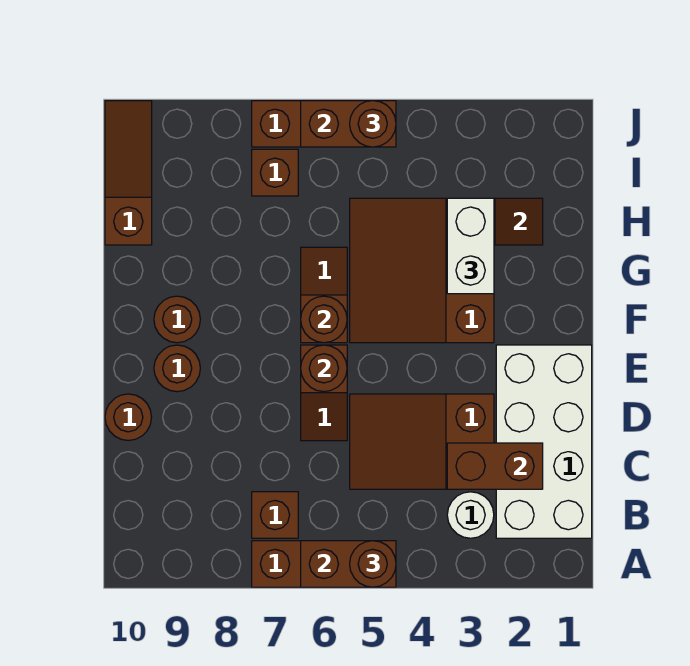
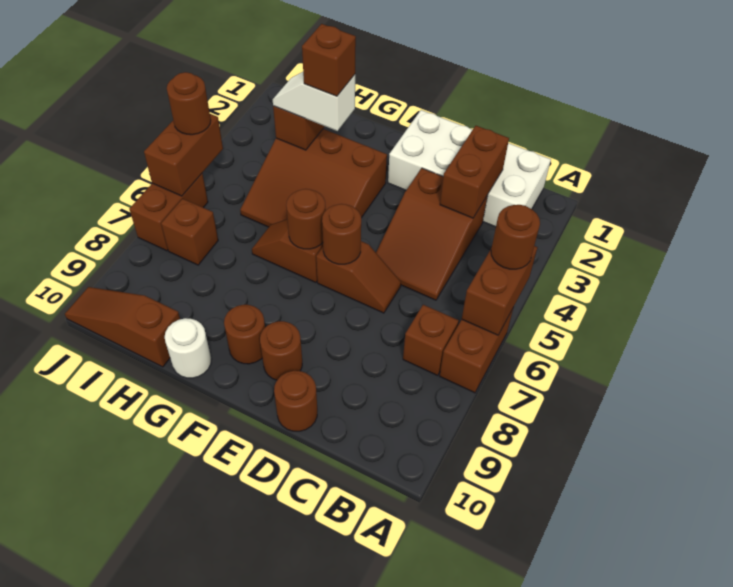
white round brick B3 level 1 -> white round brick G10 level 1
white brick G3:H3 level 3 -> white slope G3:H3 level 3 top G
none -> brown brick G3 level 4

